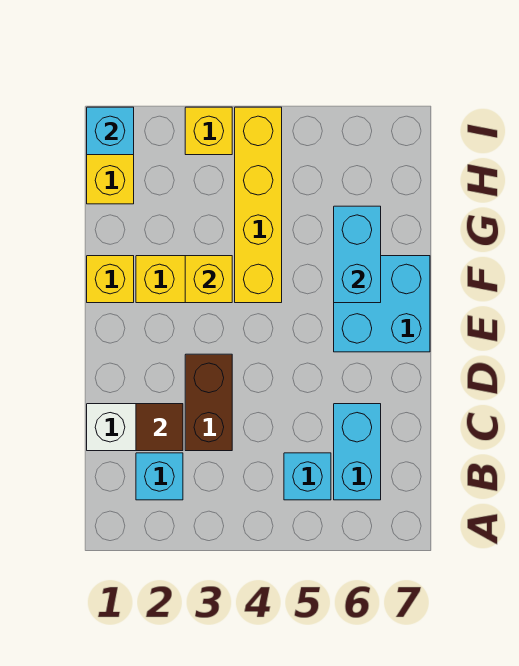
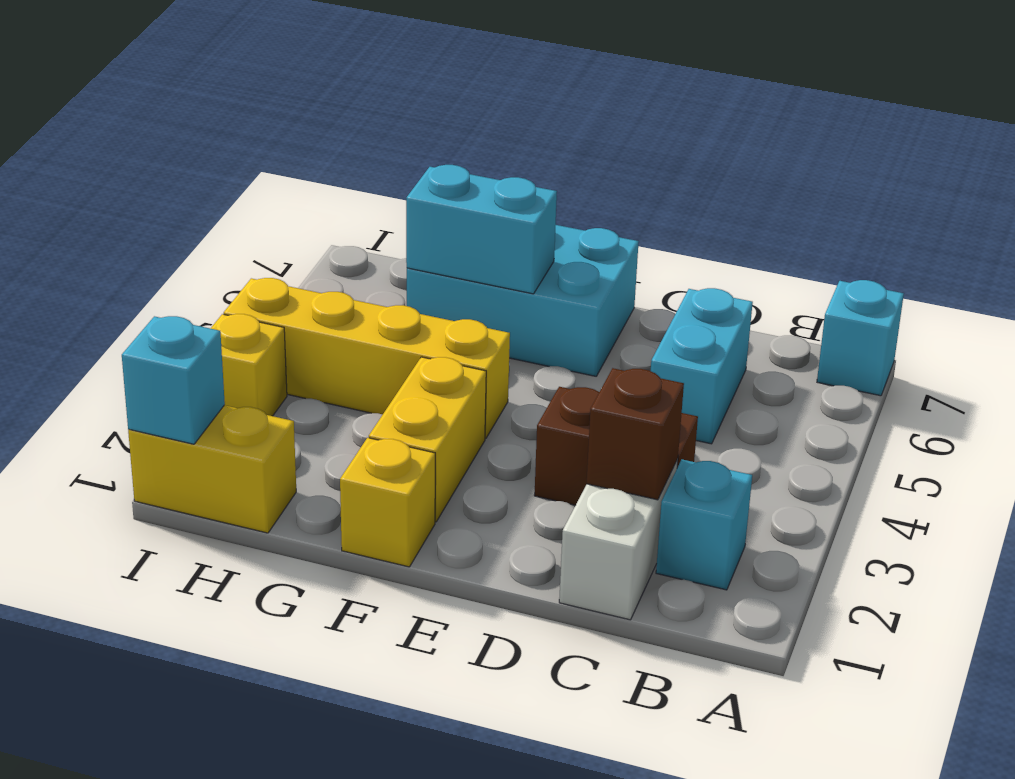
cyan brick B5 level 1 -> cyan brick A7 level 1
cyan brick B6:C6 level 1 -> cyan brick C5:C6 level 1
brown tile C2 level 2 -> brown brick C2 level 2
cyan brick E6:F7 level 1 -> cyan brick E6:G7 level 1
yellow brick F3 level 2 -> none

